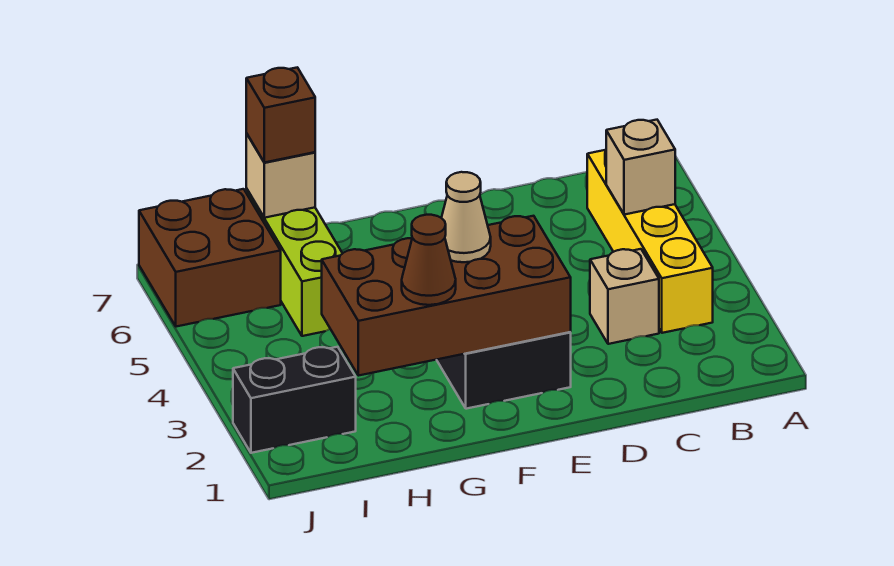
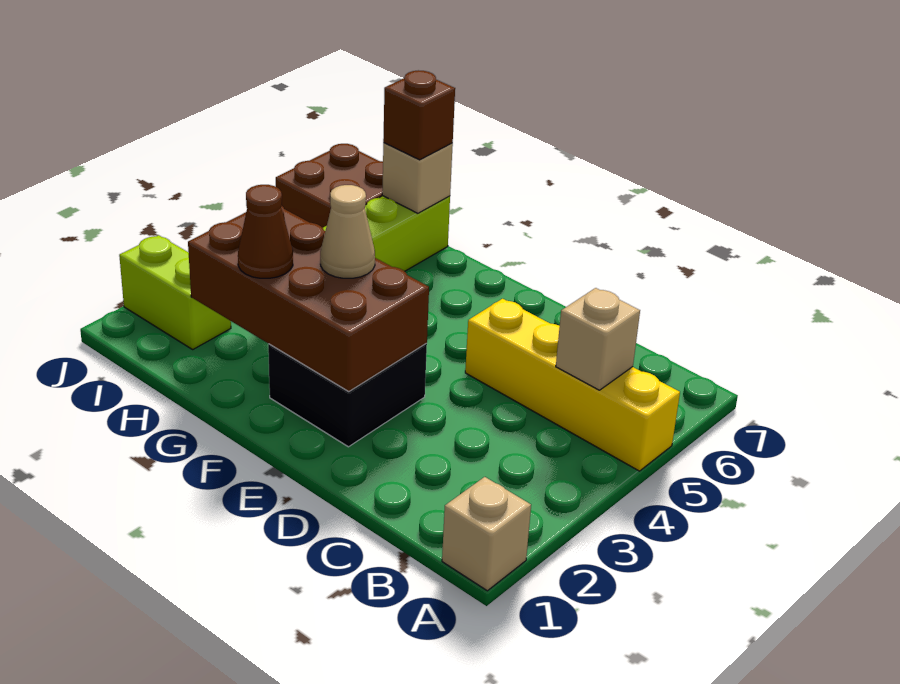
yellow brick B3:B6 level 1 -> yellow brick A5:D5 level 1
tan brick C3 level 1 -> tan brick A1 level 1
black brick I2:J2 level 1 -> lime brick I2:J2 level 1

